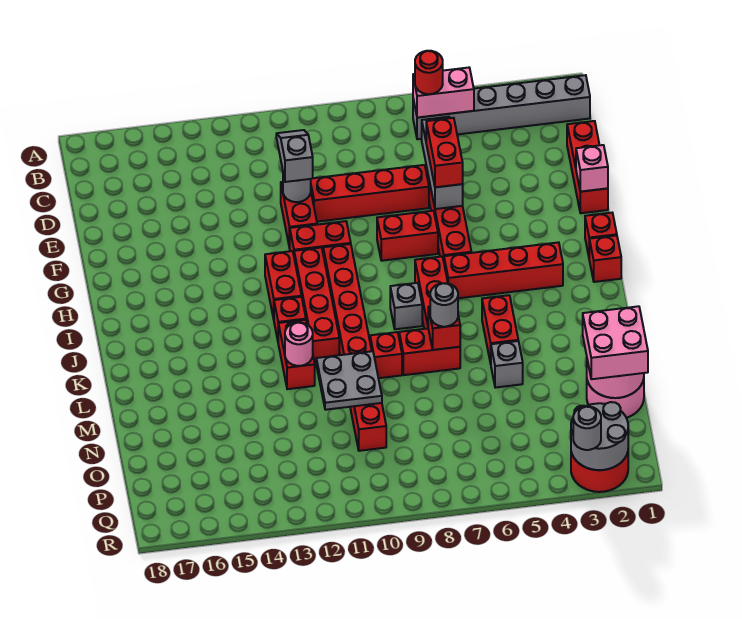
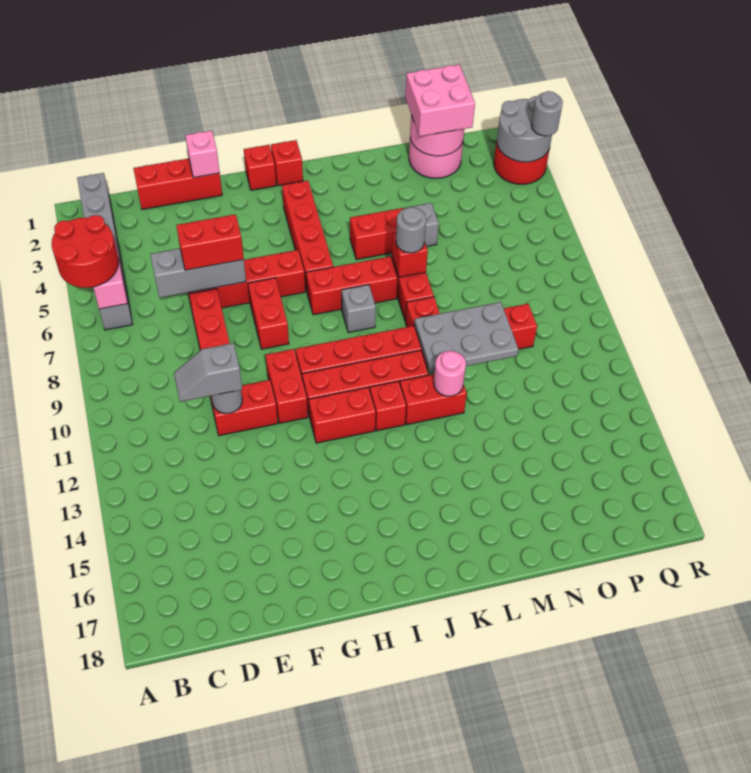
red round brick B6 level 3 -> red round brick A5:B6 level 3
grey plate M10:N11 level 2 -> grey plate L10:N11 level 2

